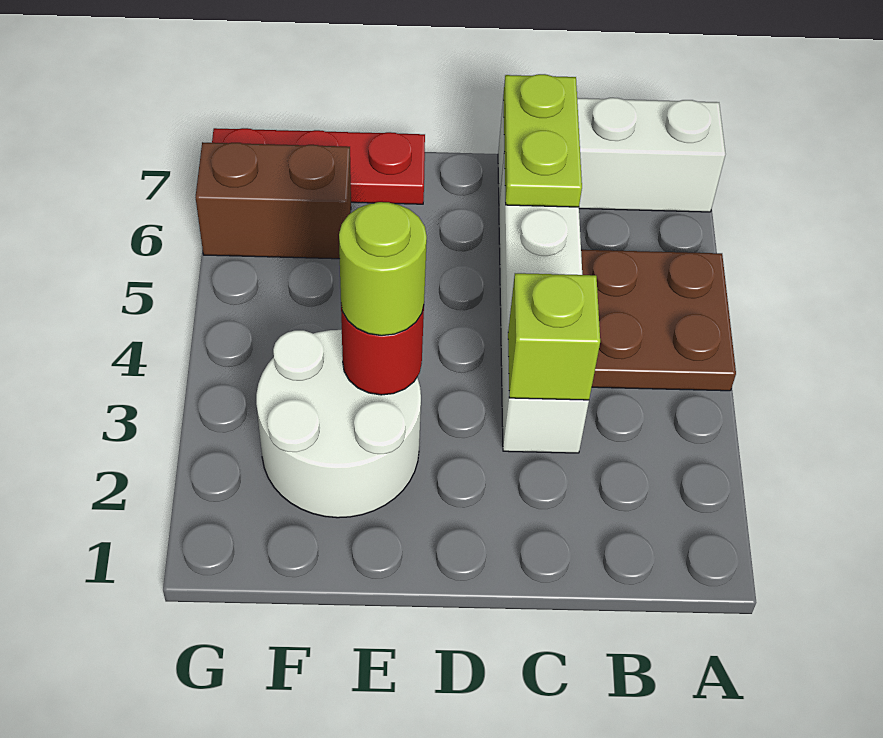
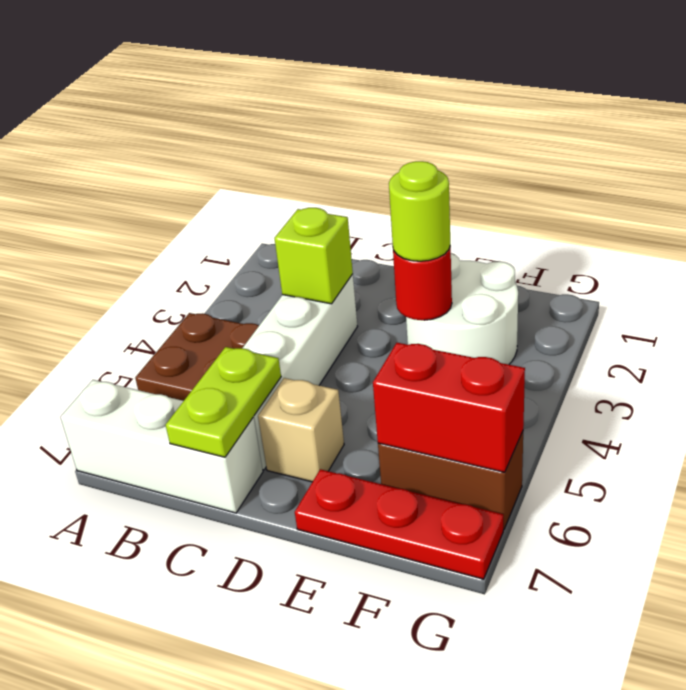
none -> tan brick D6 level 1
none -> red brick F6:G6 level 2

